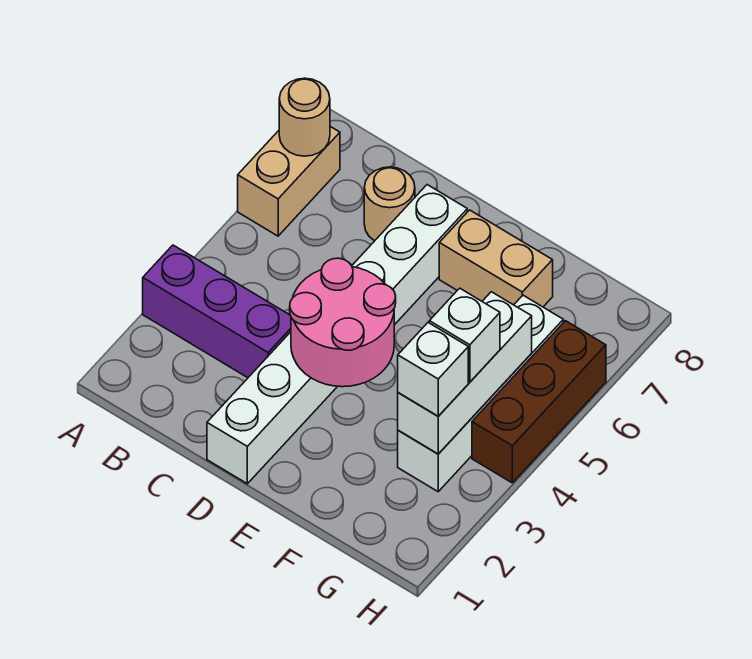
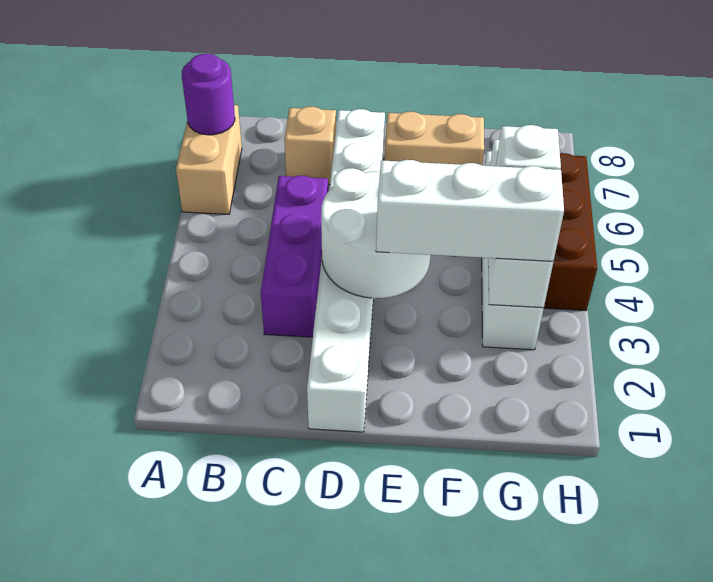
purple brick A3:C3 level 1 -> purple brick C3:C5 level 1
tan round brick A7 level 2 -> purple round brick A7 level 2
tan round brick C7 level 1 -> tan brick C7 level 1
pink round brick D3:E4 level 2 -> white round brick D3:E4 level 2
white brick G3 level 3 -> white brick E3:G3 level 3

